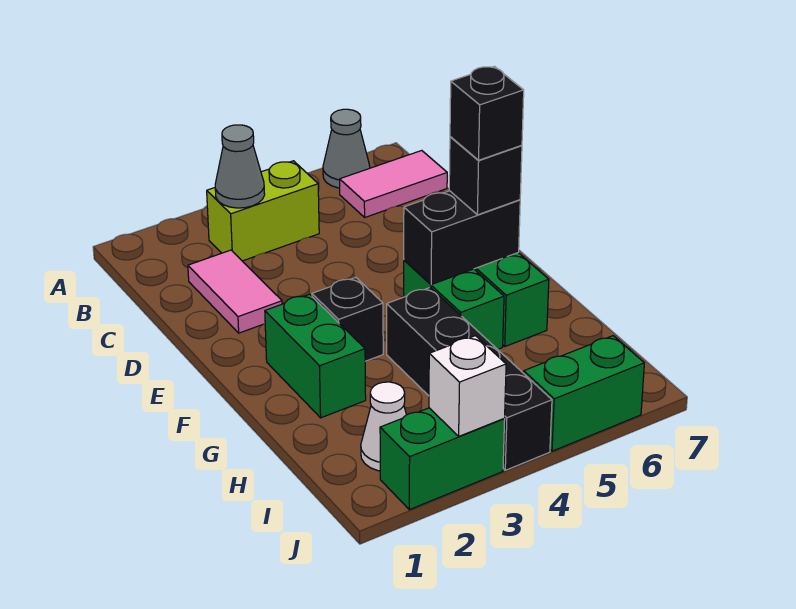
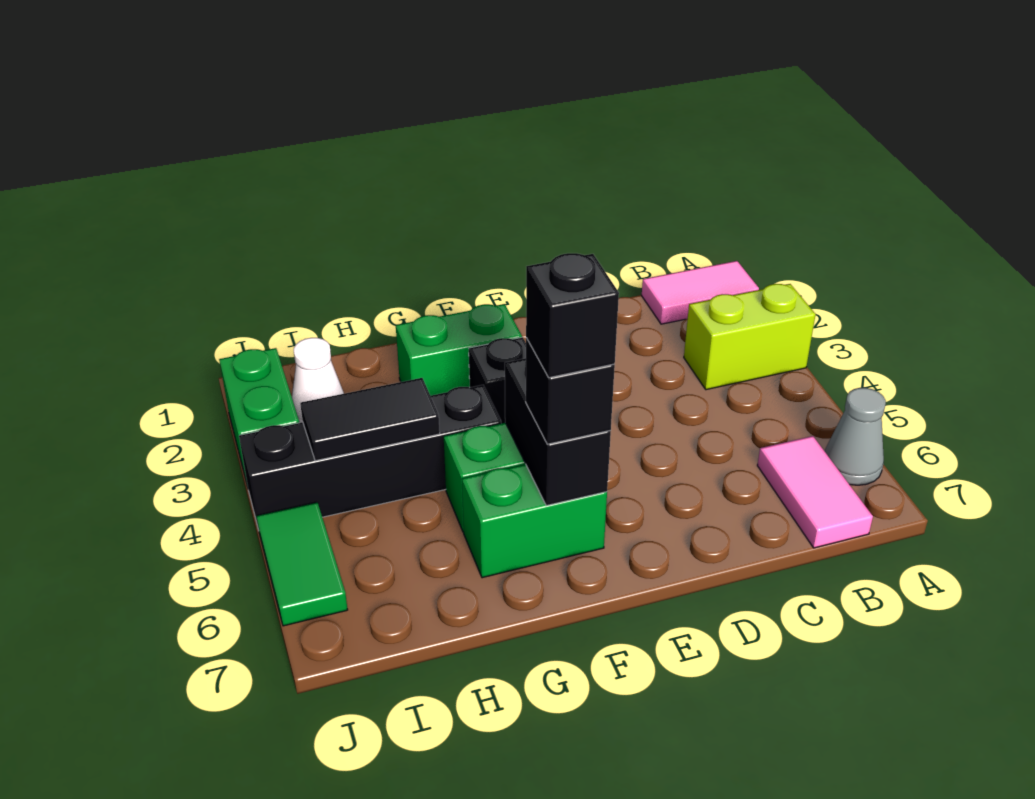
lime brick B3:B4 level 1 -> lime brick A3:B3 level 1
grey cone B3 level 2 -> none
pink tile C2:D2 level 1 -> pink tile A1:B1 level 1
none -> black tile H4:I4 level 2
white brick J3 level 2 -> none
green brick J5:J6 level 1 -> green tile J5:J6 level 1

